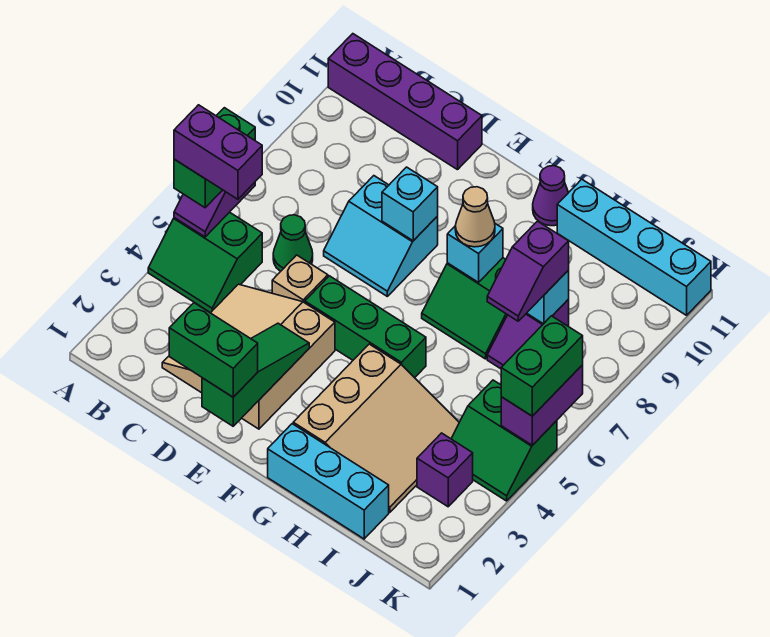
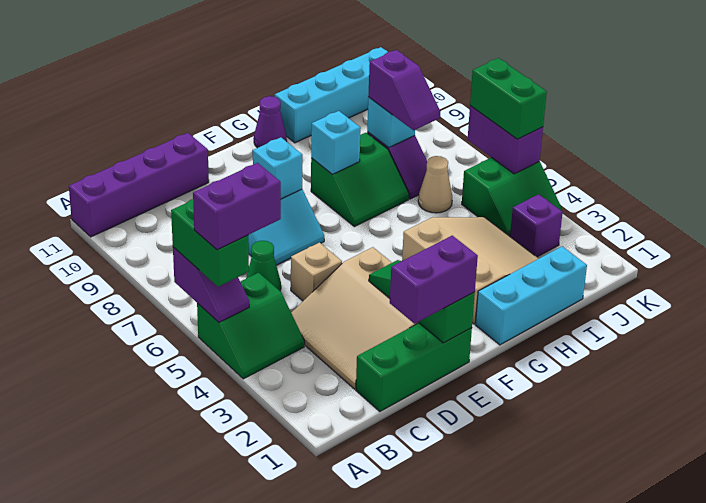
green brick D1:E1 level 3 -> purple brick D1:E1 level 3
green brick E5:G5 level 1 -> green brick C1:E1 level 1
tan cone G8 level 3 -> tan cone I6 level 1

